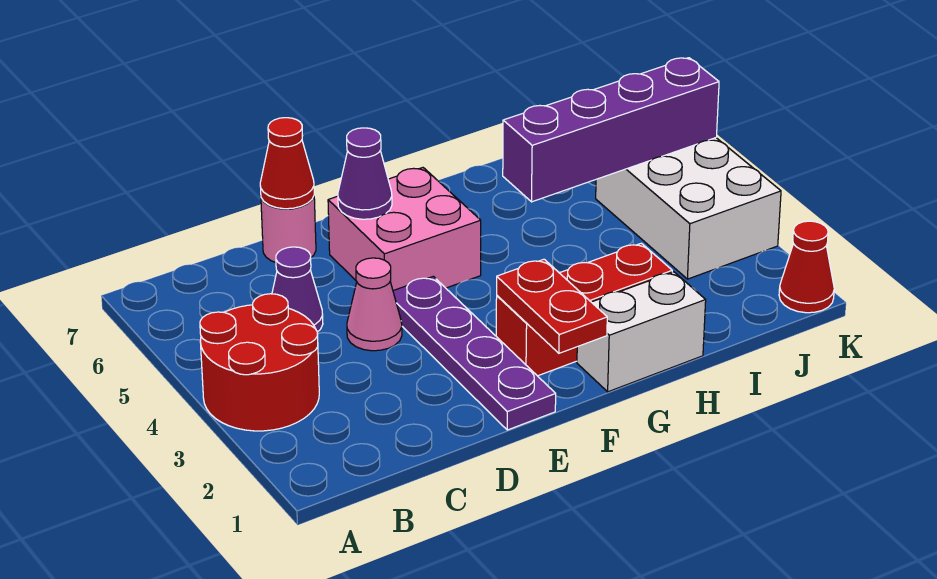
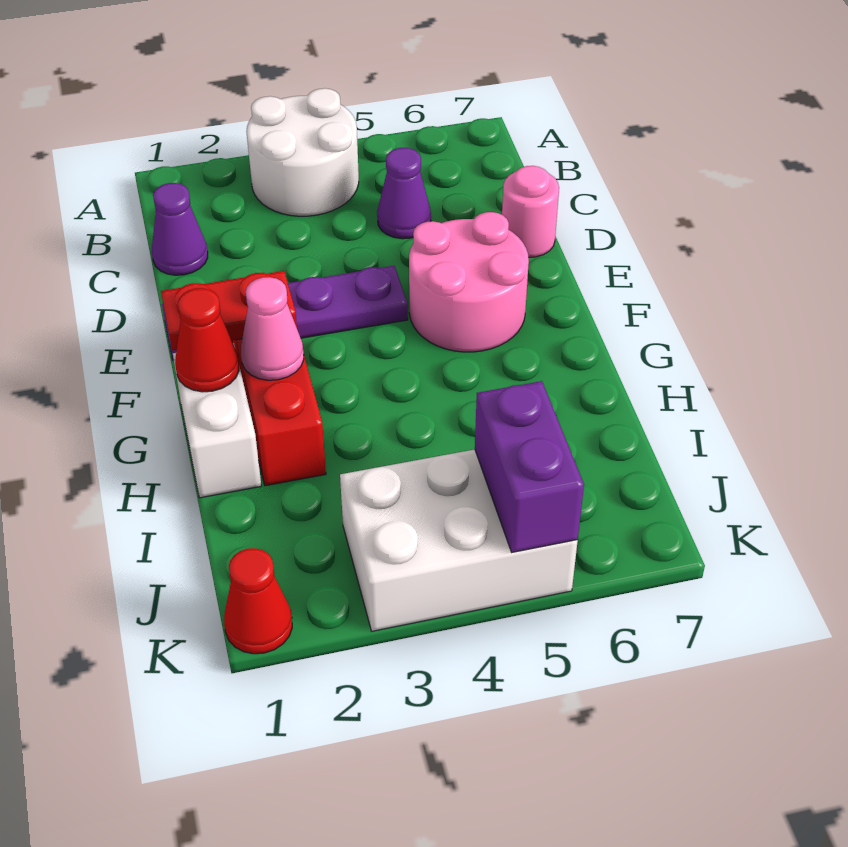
red round brick A3:B4 level 1 -> white round brick A3:B4 level 1
pink cone D4 level 1 -> pink cone G2 level 2
red cone D7 level 2 -> red cone G1 level 2
pink brick E5:F6 level 1 -> pink round brick E5:F6 level 1
purple cone E6 level 2 -> purple cone C1 level 1
purple brick H5:K5 level 2 -> purple brick J5:K5 level 2

